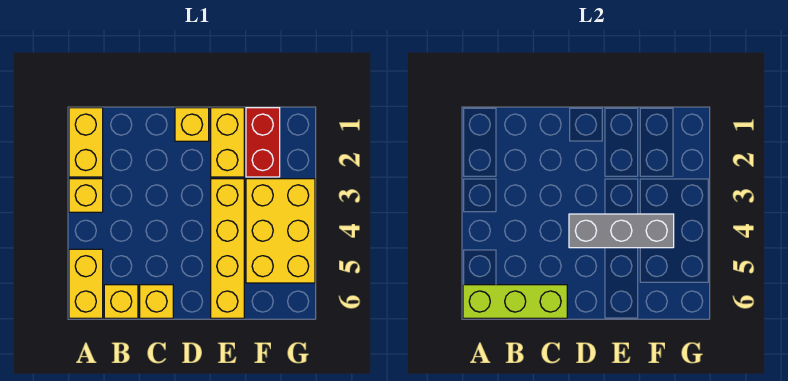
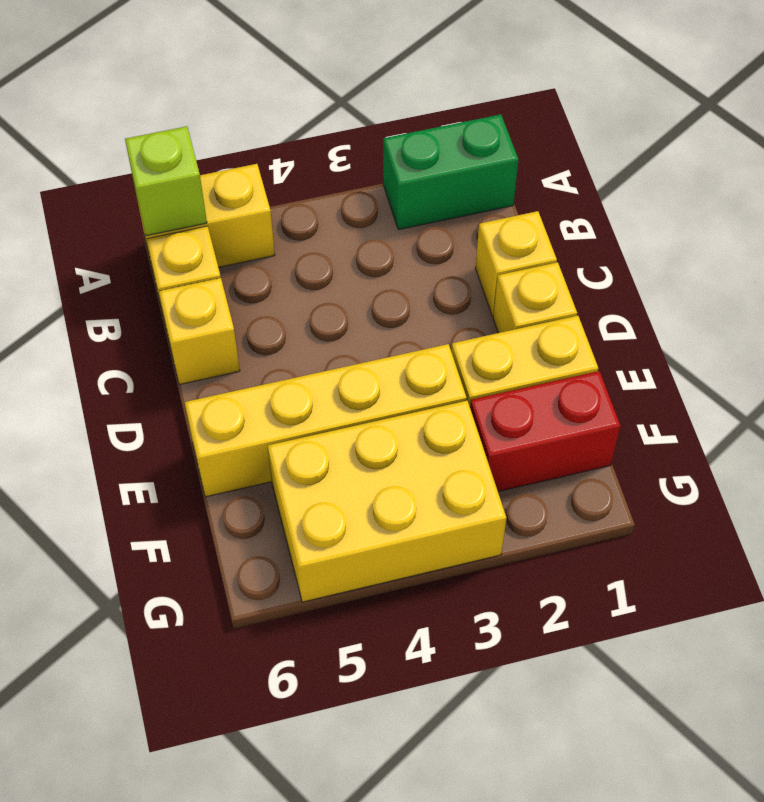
yellow brick A1:A2 level 1 -> green brick A1:A2 level 1
yellow brick A3 level 1 -> yellow brick C1 level 1
lime brick A6:C6 level 2 -> lime brick A6 level 2
grey brick D4:F4 level 2 -> none

